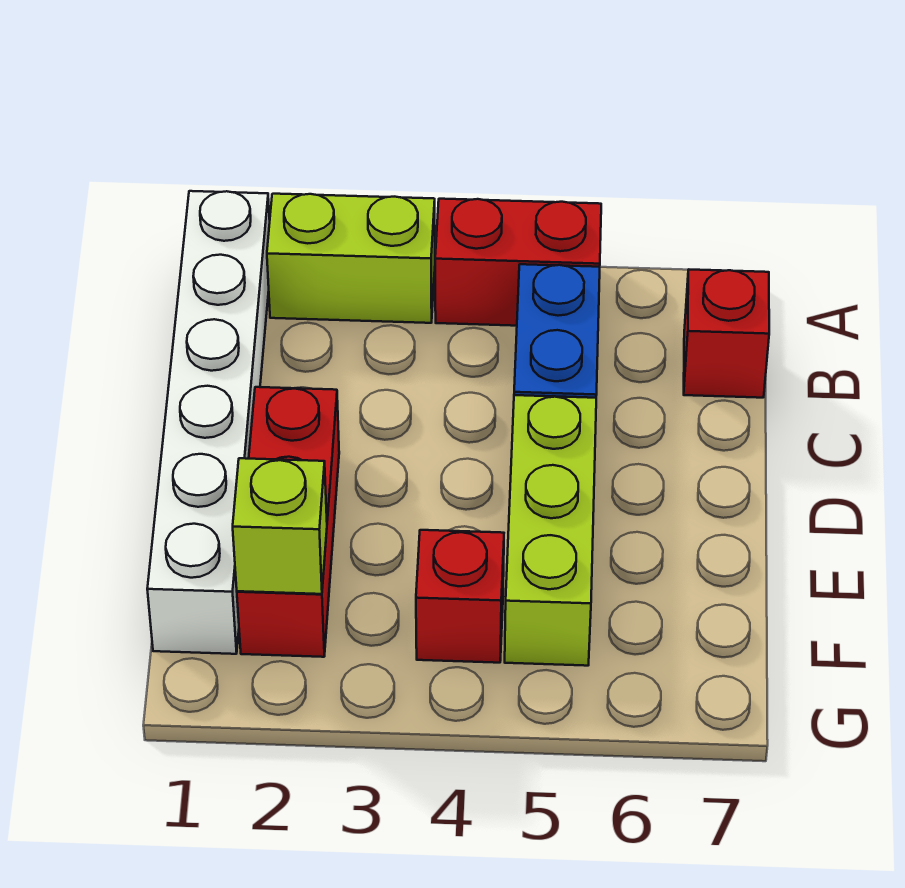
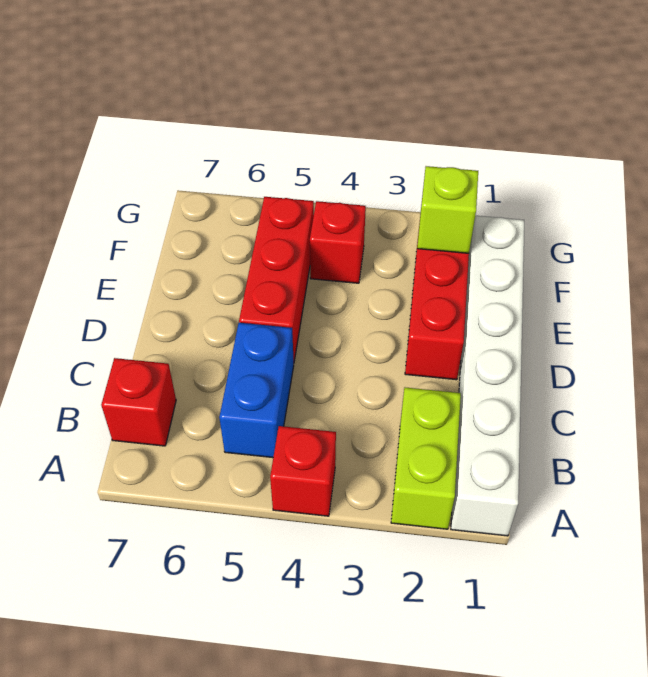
lime brick A2:A3 level 1 -> lime brick A2:B2 level 1
red brick A4:A5 level 1 -> red brick A4 level 1
lime brick D5:F5 level 1 -> red brick D5:F5 level 1

